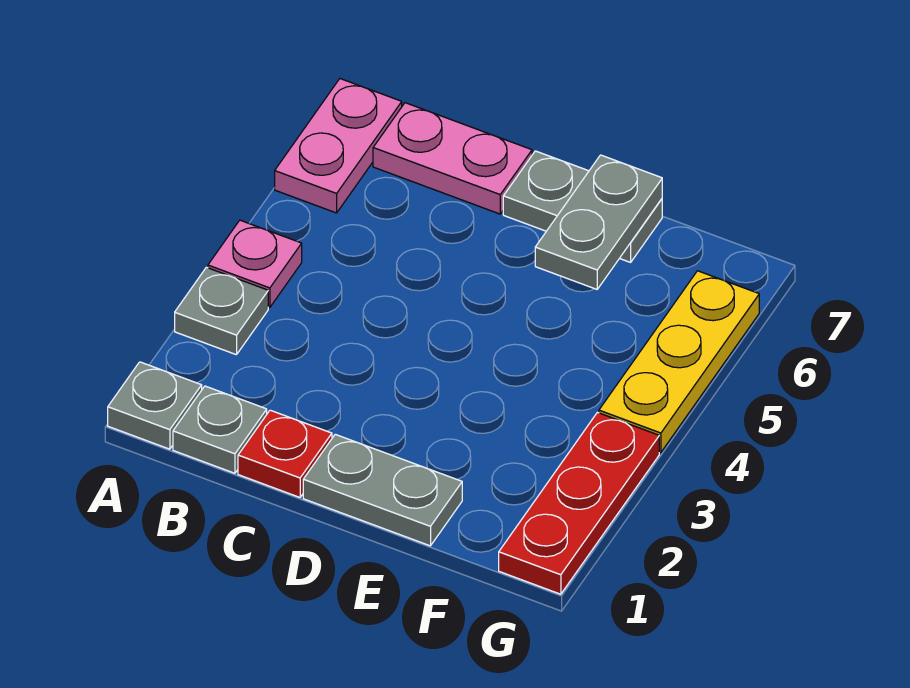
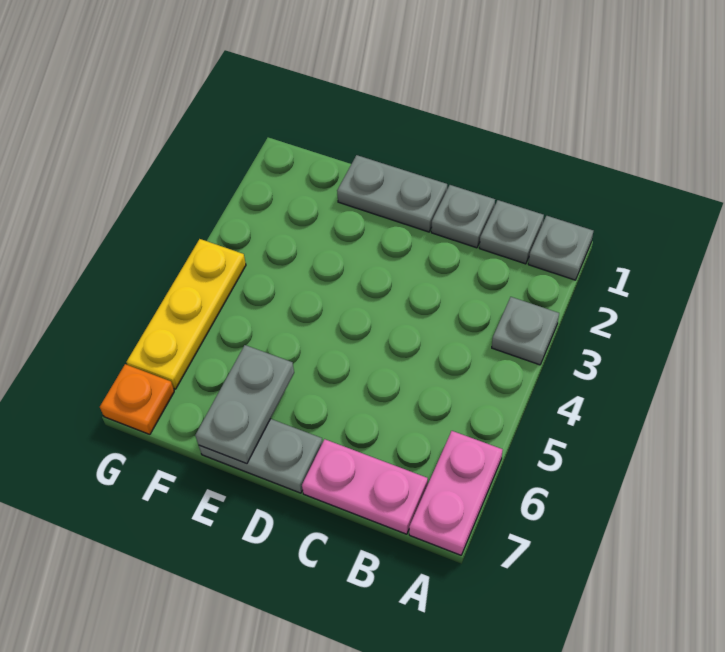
pink plate A4 level 1 -> none
red plate C1 level 1 -> grey plate C1 level 1
red plate G1:G3 level 1 -> none
none -> orange plate G7 level 1

